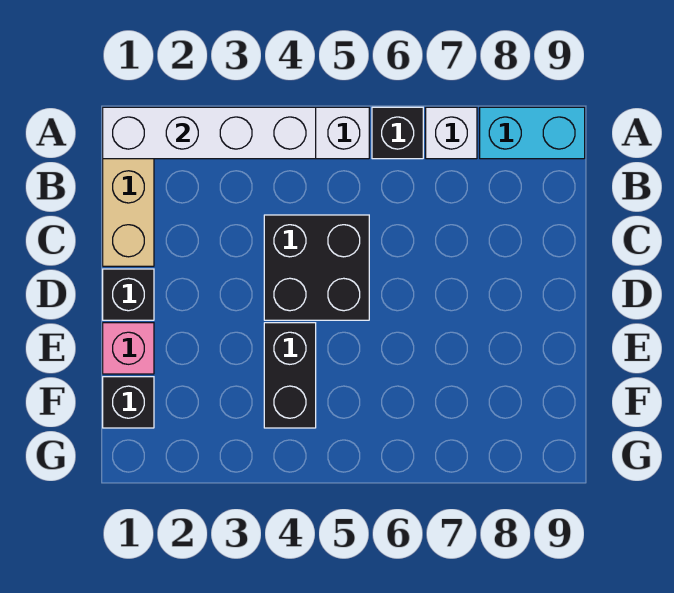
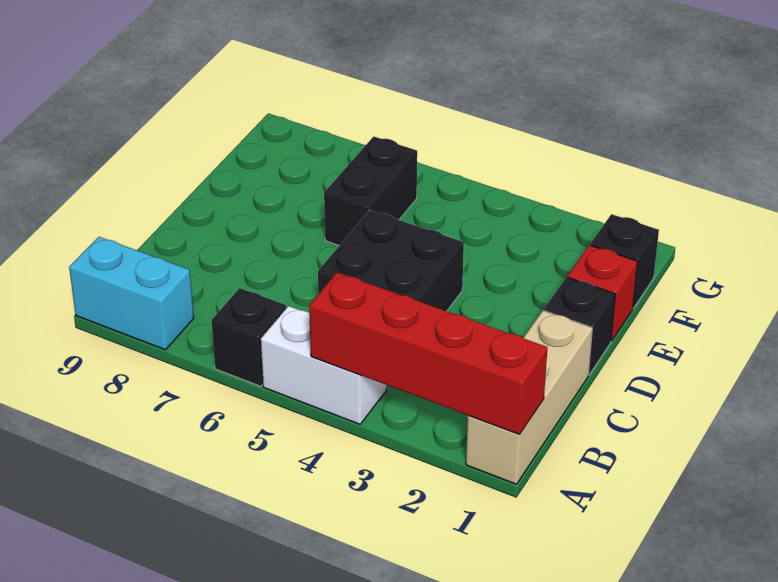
white brick A1:A4 level 2 -> red brick A1:A4 level 2
white brick A7 level 1 -> none
pink brick E1 level 1 -> red brick E1 level 1
black brick E4:F4 level 1 -> black brick E6:F6 level 1

